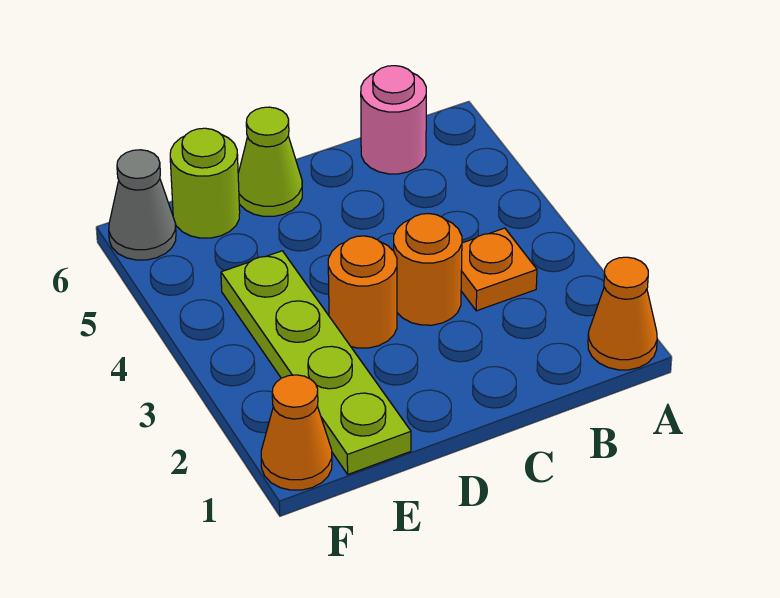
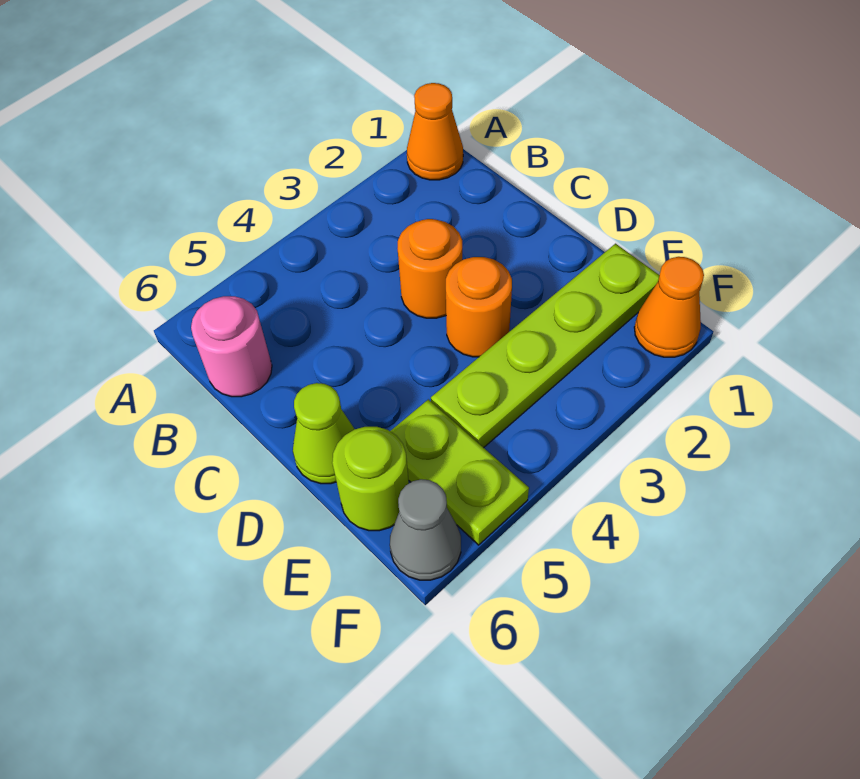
orange plate B3 level 1 -> none
none -> lime plate E5:F5 level 1

